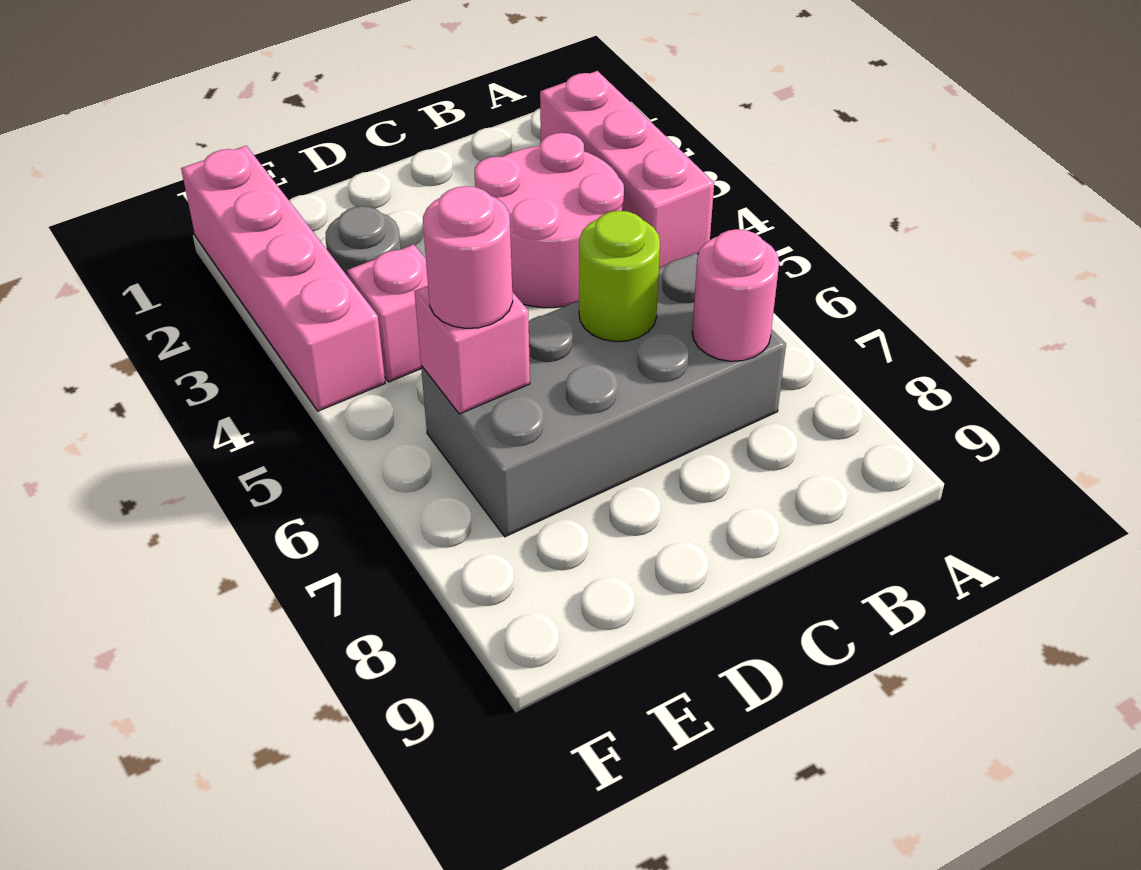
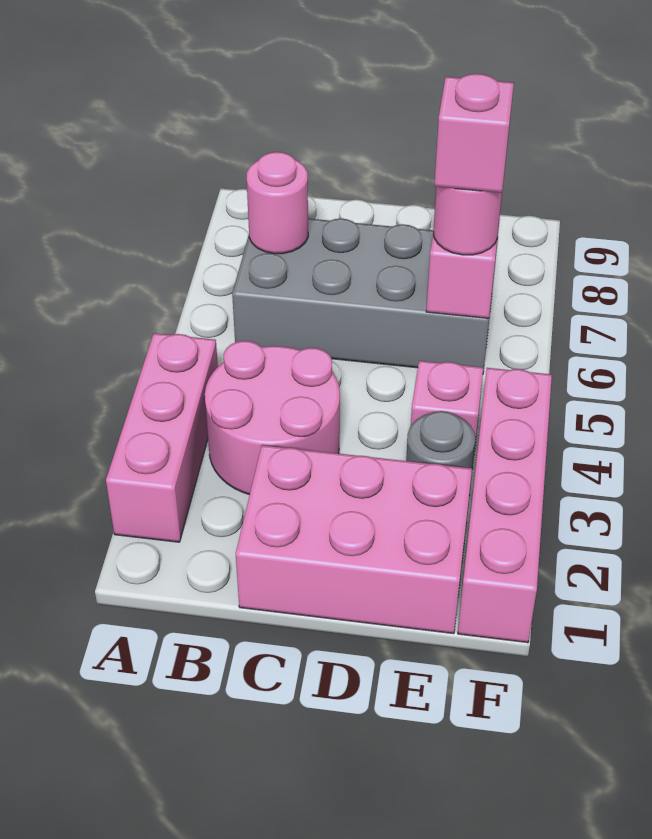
none -> pink brick C1:E2 level 1
lime round brick C6 level 2 -> none
none -> pink brick E6 level 4

